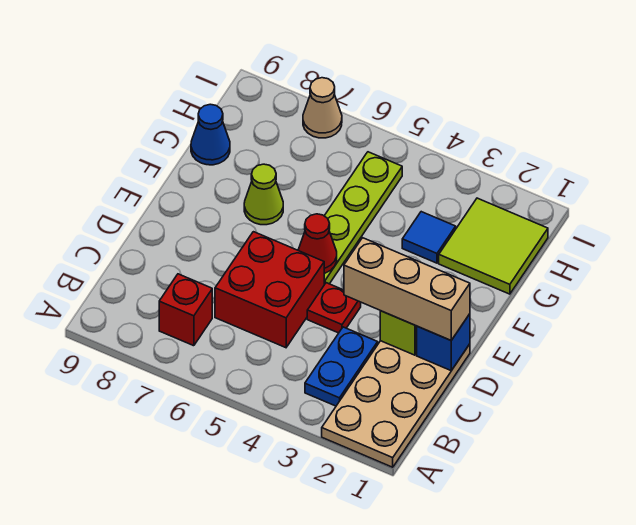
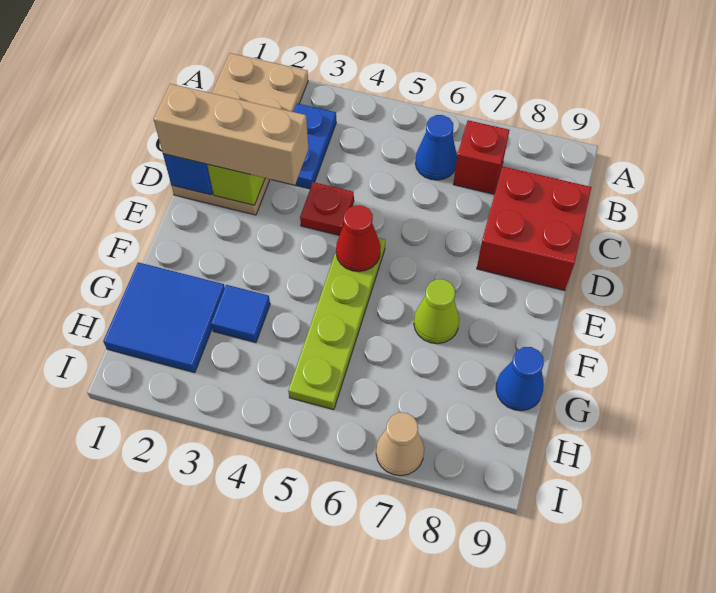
none -> blue cone B6 level 1
red brick C5:D6 level 1 -> red brick C8:D9 level 1
lime tile G1:H2 level 1 -> blue tile G1:H2 level 1

